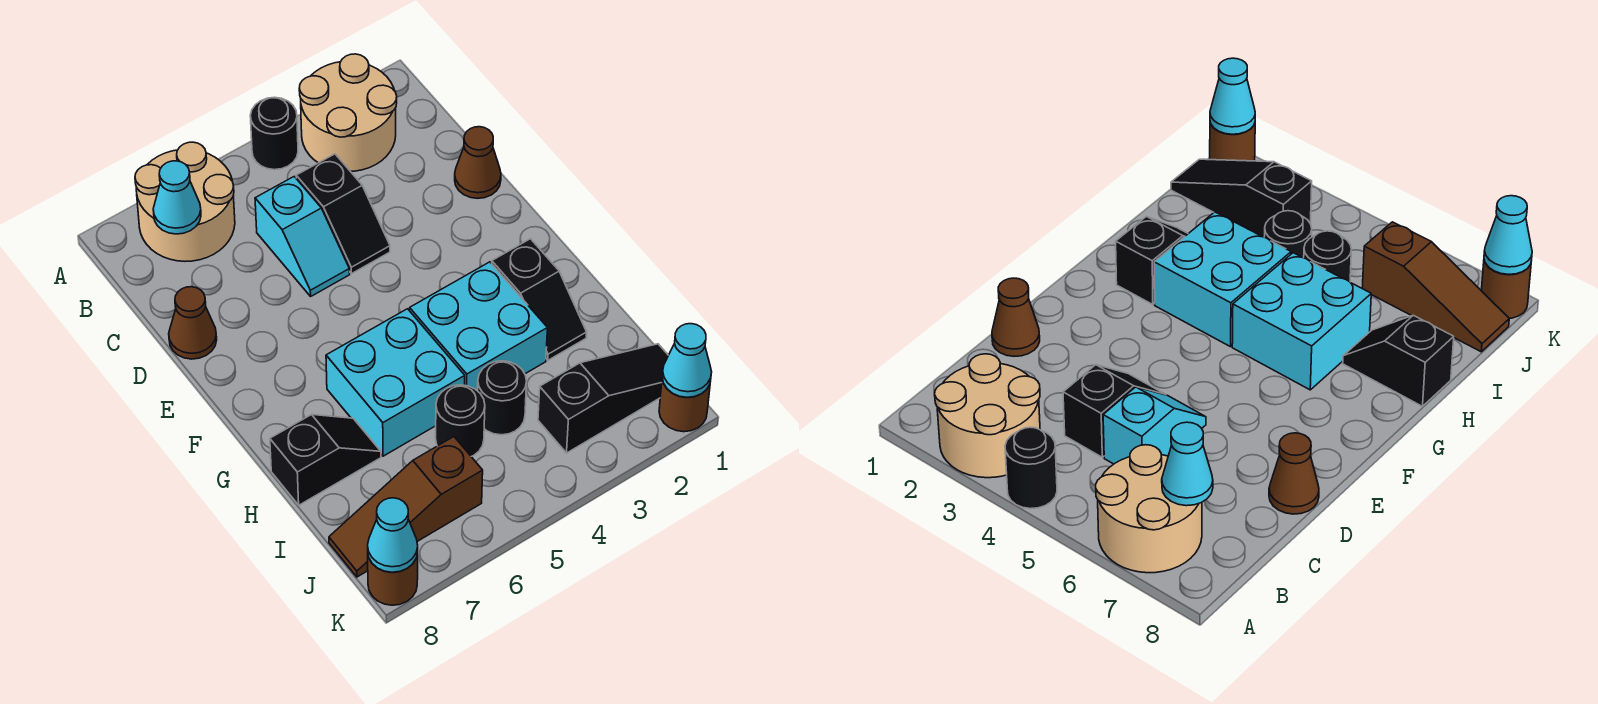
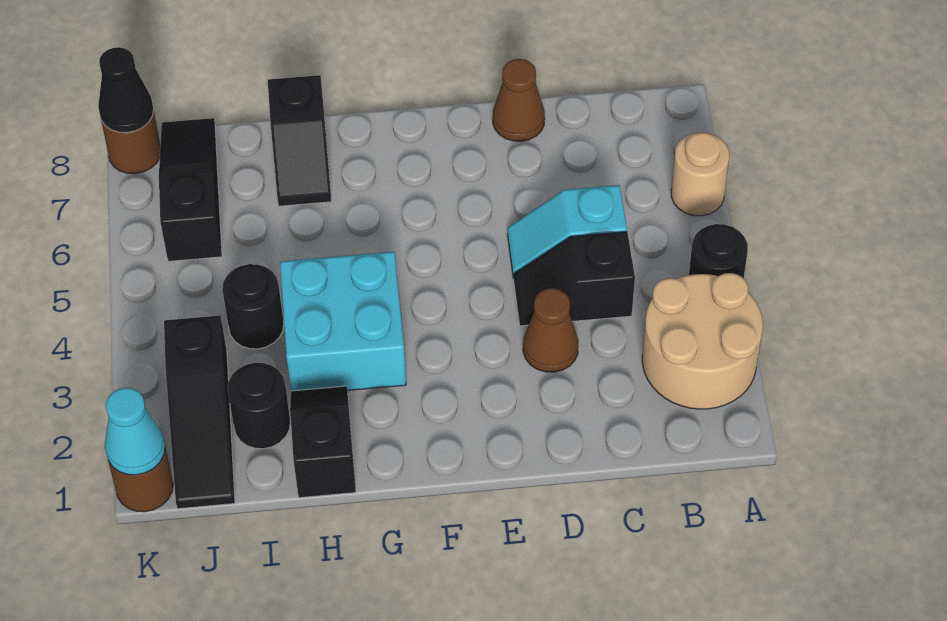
tan round brick A6:B7 level 1 -> tan round brick A6 level 1
cyan cone B7 level 2 -> none
brown cone D1 level 1 -> brown cone D3 level 1
black slope G2:H2 level 1 top G -> black slope H1:H2 level 1 top 1
cyan brick G5:H6 level 1 -> none
black round brick I5 level 1 -> black round brick I2 level 1
brown slope J6:J8 level 1 top 6 -> black slope J6:J8 level 1 top 6
cyan cone K8 level 2 -> black cone K8 level 2

